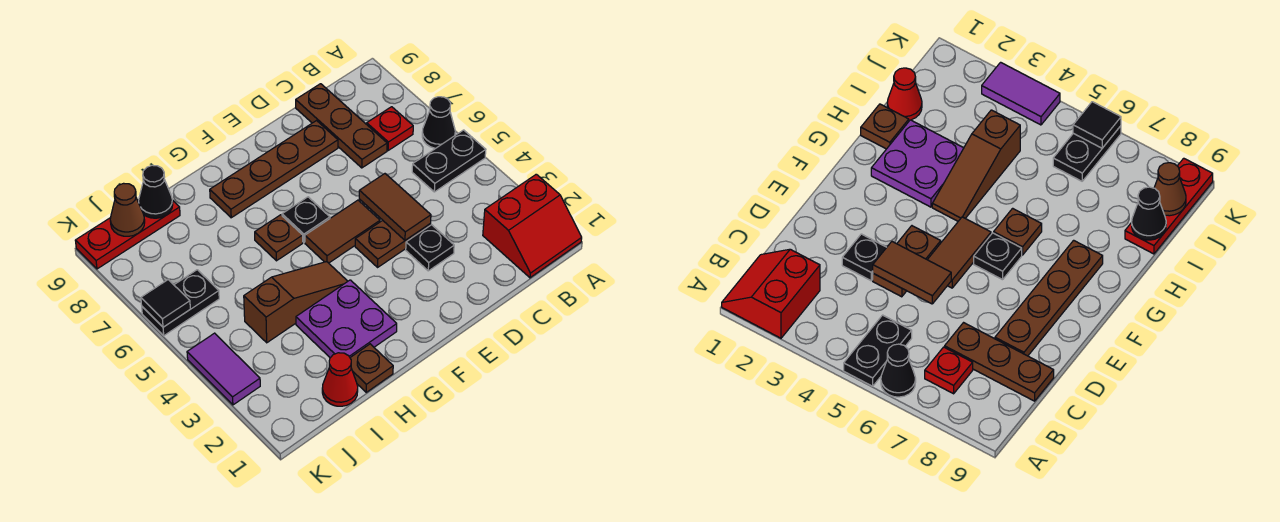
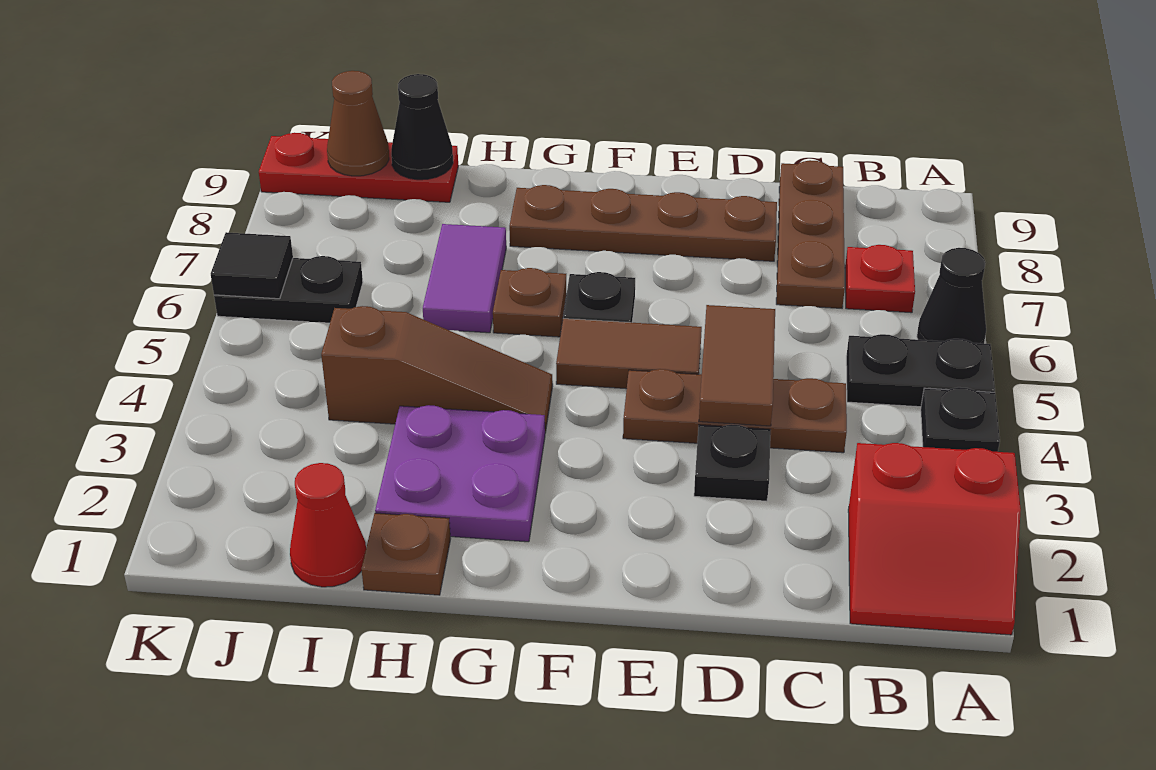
none -> black plate A4 level 1
brown plate D4:E4 level 1 -> brown plate C4:E4 level 1
purple tile K3:K4 level 1 -> purple tile H6:H7 level 1

